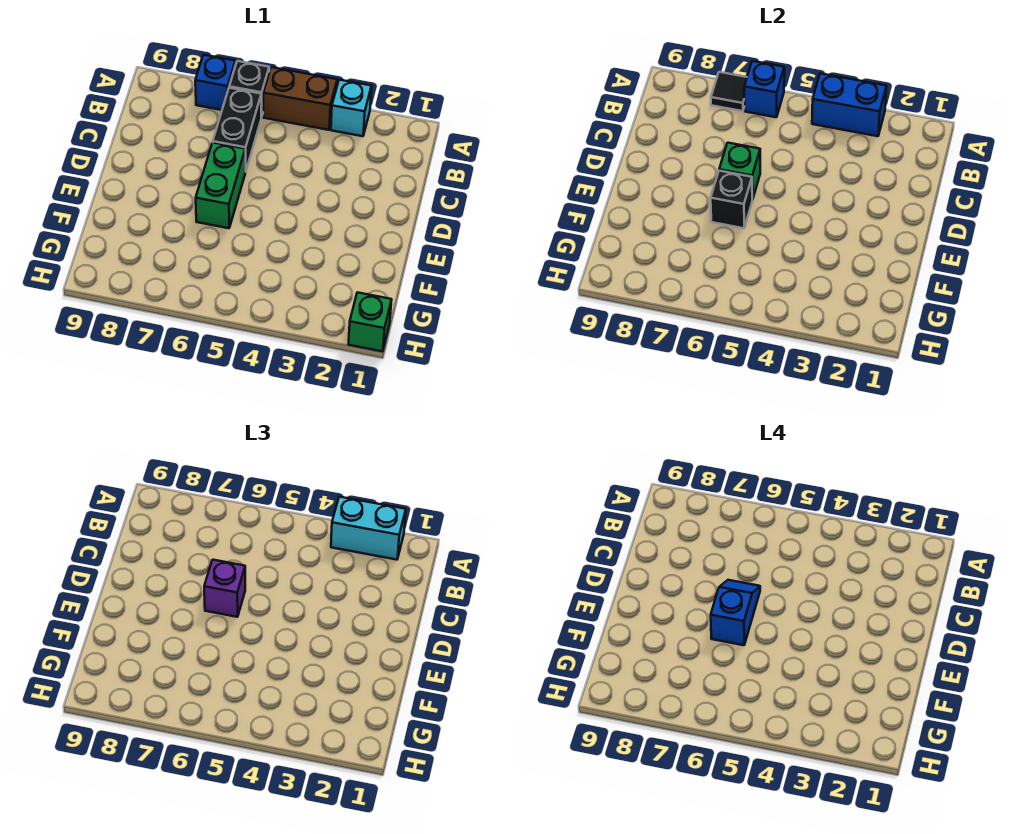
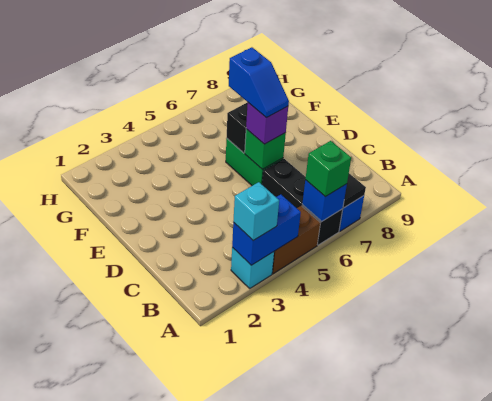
cyan brick A2:A3 level 3 -> cyan brick A3 level 3
green brick H1 level 1 -> green brick A6 level 3

